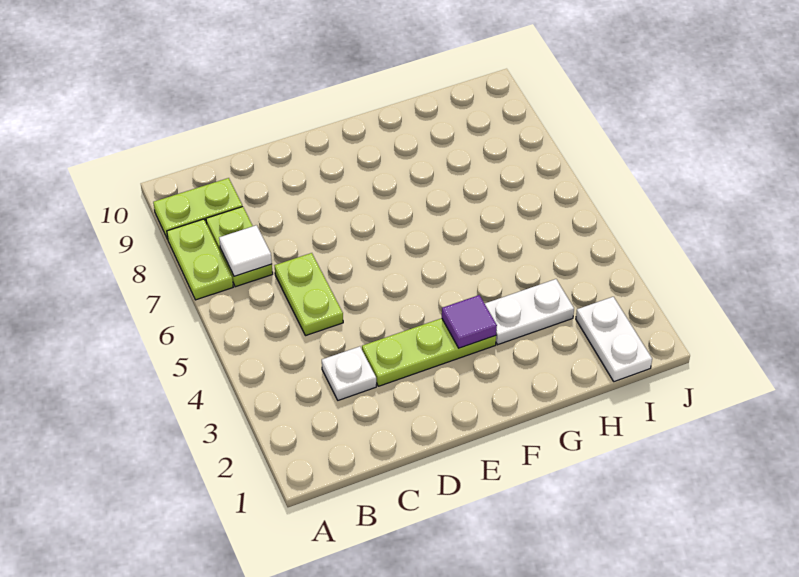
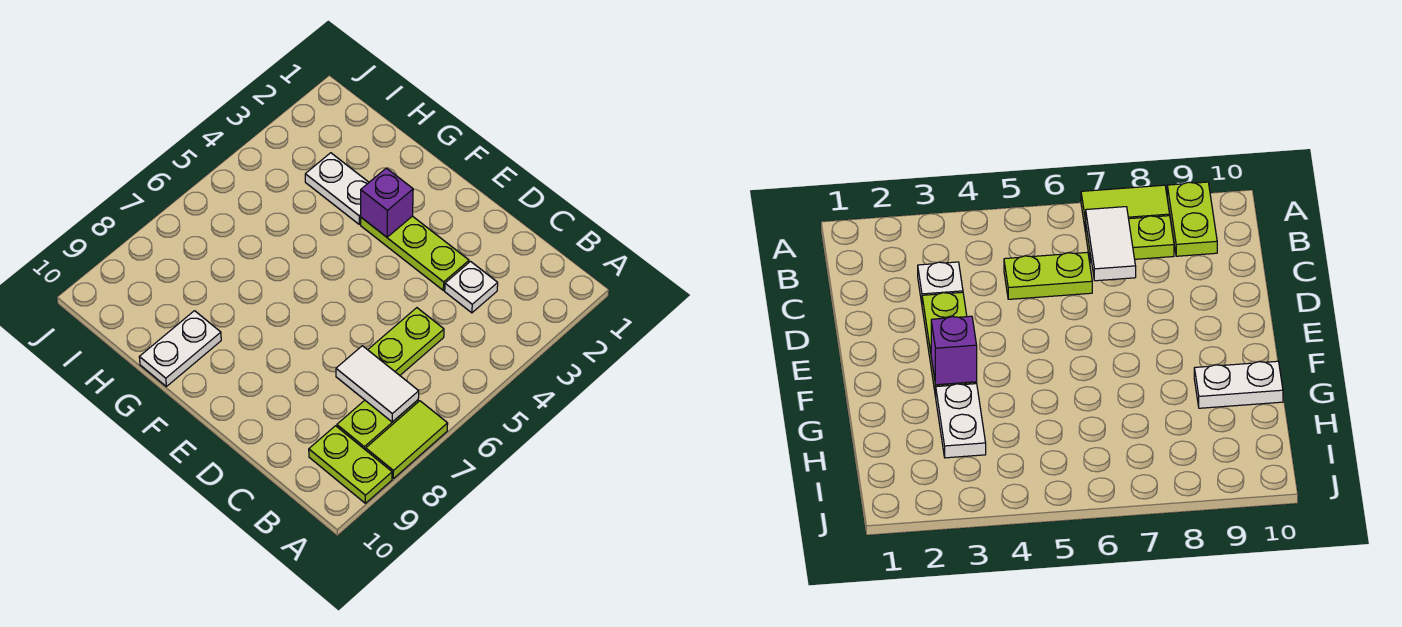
lime plate A7:A8 level 1 -> lime tile A7:A8 level 1
white tile B7 level 2 -> white tile B7:C7 level 2
purple tile F3 level 2 -> purple brick F3 level 2
white plate I1:I2 level 1 -> white plate G9:G10 level 1

